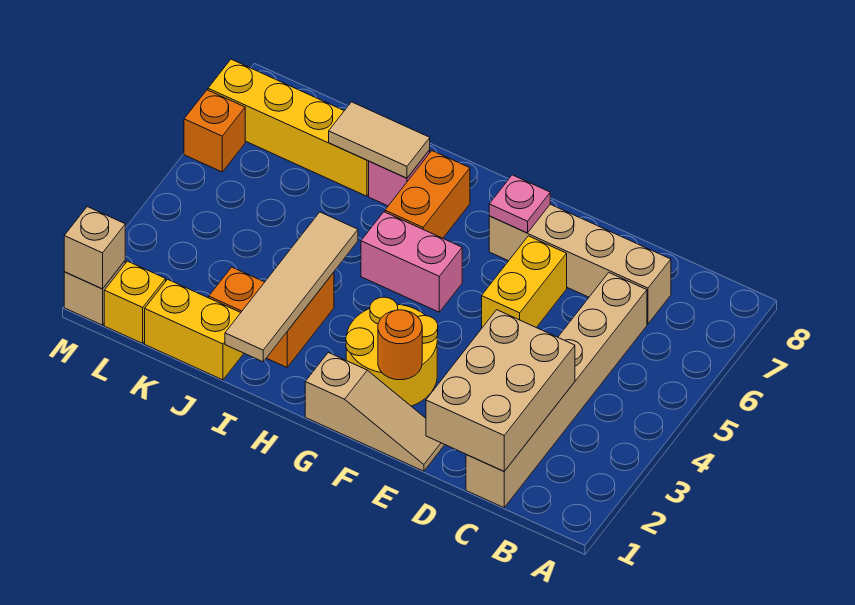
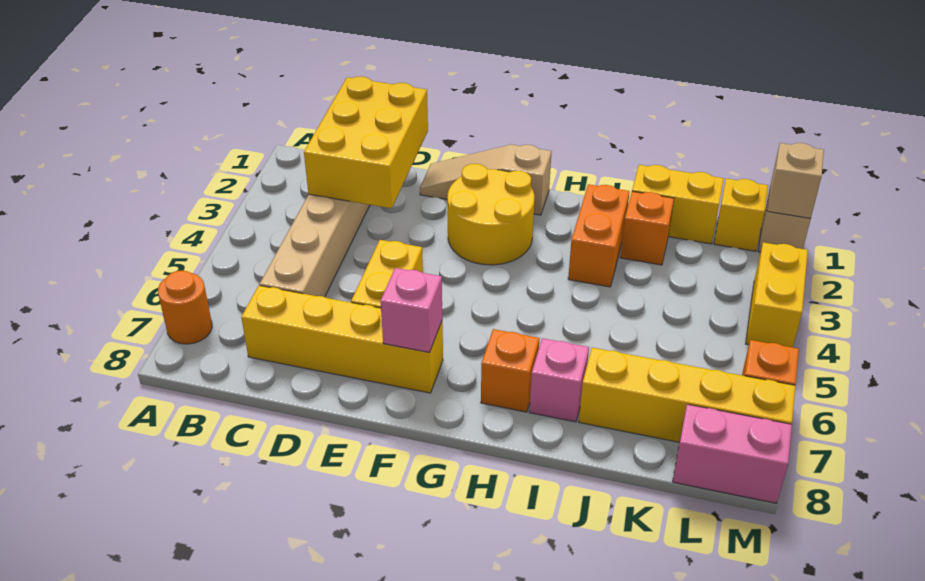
tan brick C1:D3 level 2 -> yellow brick C1:D3 level 2
tan brick C7:F7 level 1 -> yellow brick C7:F7 level 1
orange round brick F2 level 2 -> orange round brick A7 level 1
pink plate F7 level 2 -> pink brick F7 level 2
pink brick G5:H5 level 1 -> pink brick L8:M8 level 1
orange brick H6:H7 level 1 -> orange brick H7 level 1
tan tile I1:I4 level 2 -> none
tan tile I7:J7 level 2 -> none
none -> yellow brick M3:M4 level 1

